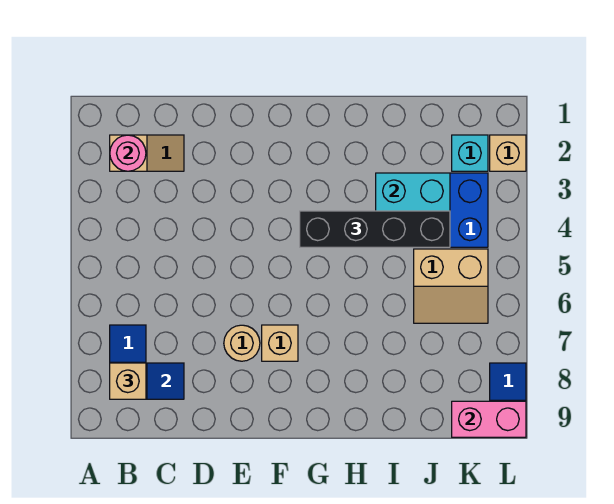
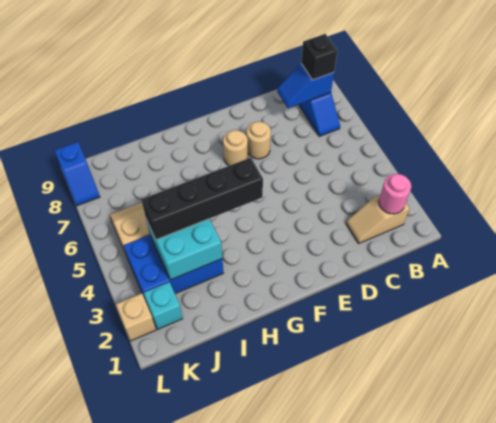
tan brick B8 level 3 -> black brick B8 level 3
tan brick F7 level 1 -> tan round brick F7 level 1
pink brick K9:L9 level 2 -> none

